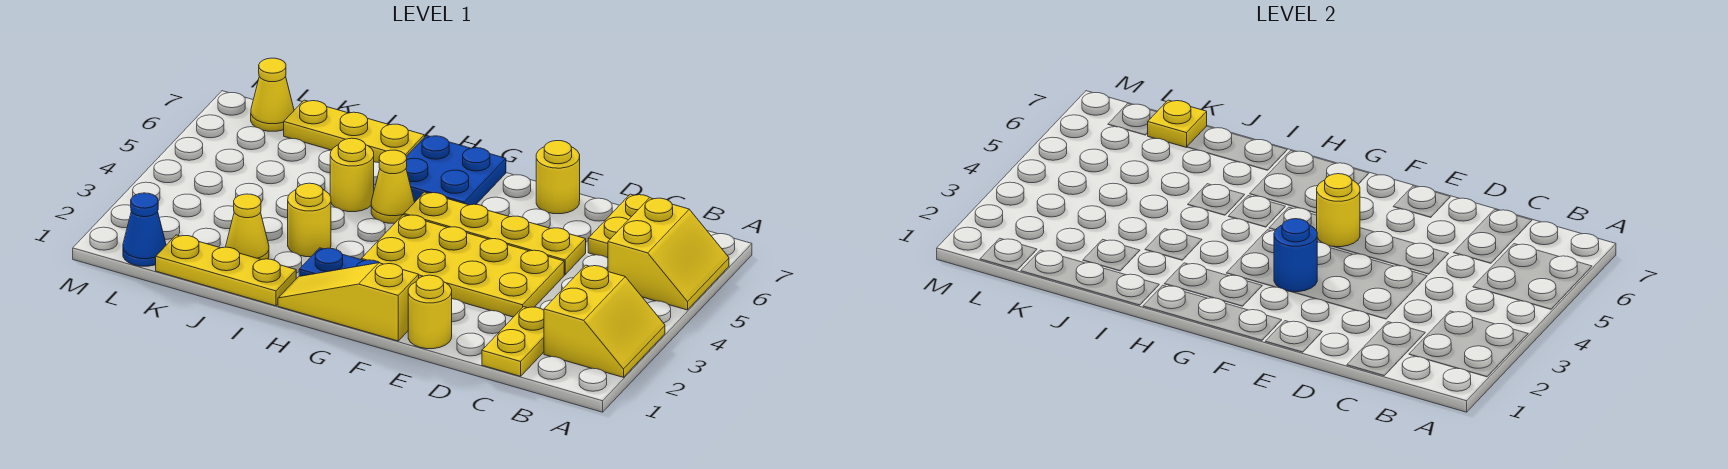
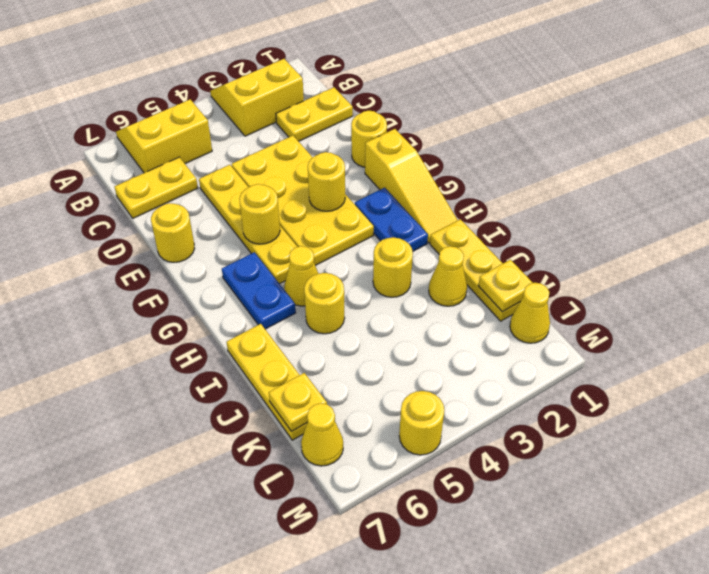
blue round brick F3 level 2 -> yellow round brick F3 level 2
blue plate G6:H7 level 1 -> blue plate G6:H6 level 1
none -> yellow plate K1 level 2
blue cone L1 level 1 -> yellow cone L1 level 1
none -> yellow round brick M5 level 1

